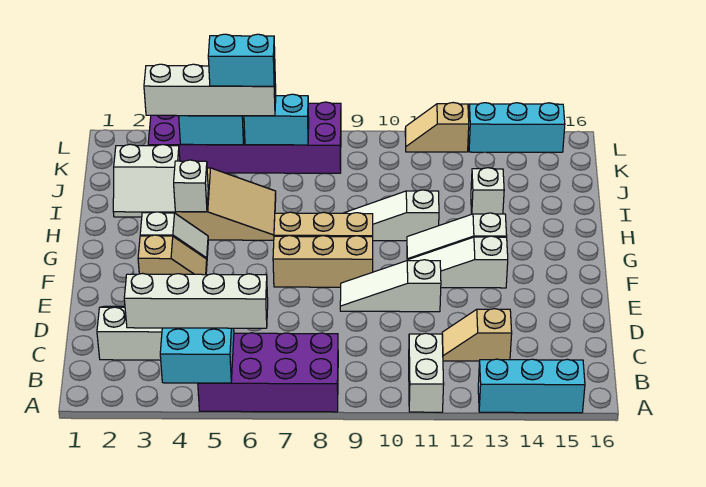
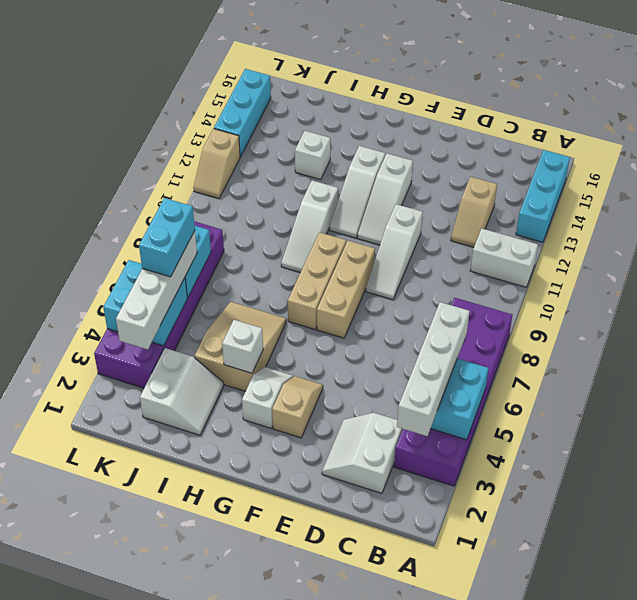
purple brick A5:B8 level 1 -> purple brick A3:B8 level 1

